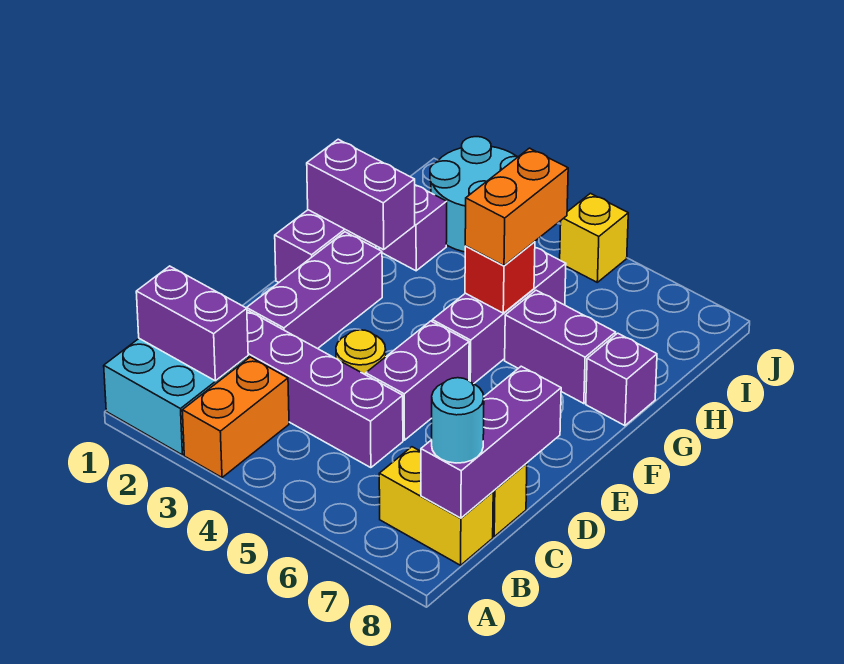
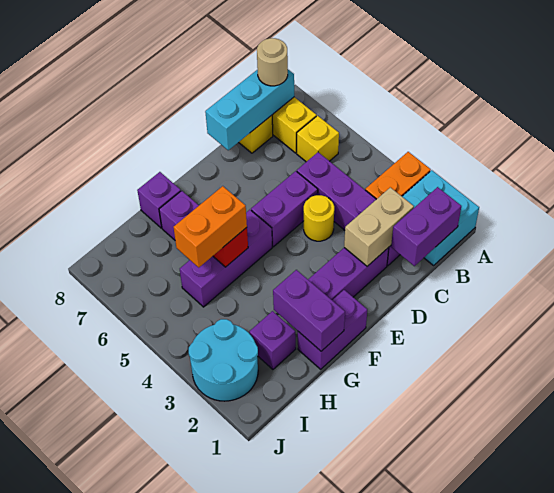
purple brick B1:B2 level 2 -> purple brick B1:C1 level 2
purple brick B8:D8 level 2 -> cyan brick B8:D8 level 2
cyan round brick B8 level 3 -> tan round brick B8 level 3
none -> tan brick C2:D2 level 2
yellow brick J5 level 1 -> yellow brick B6 level 1

